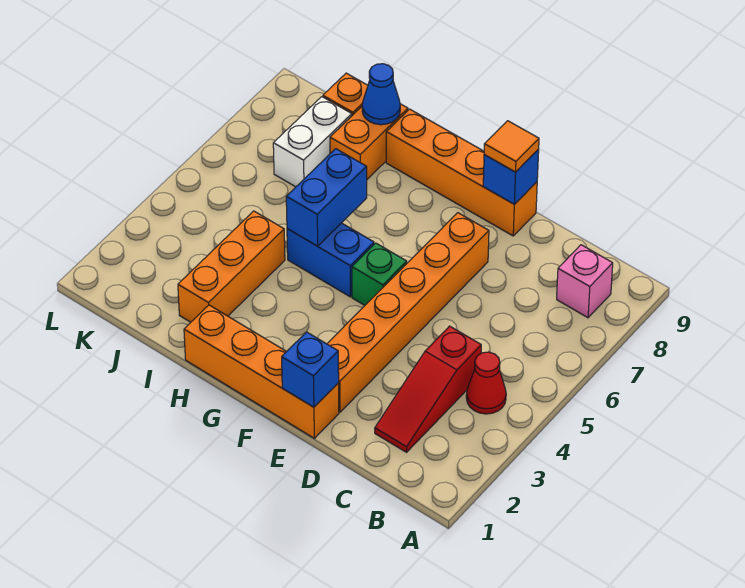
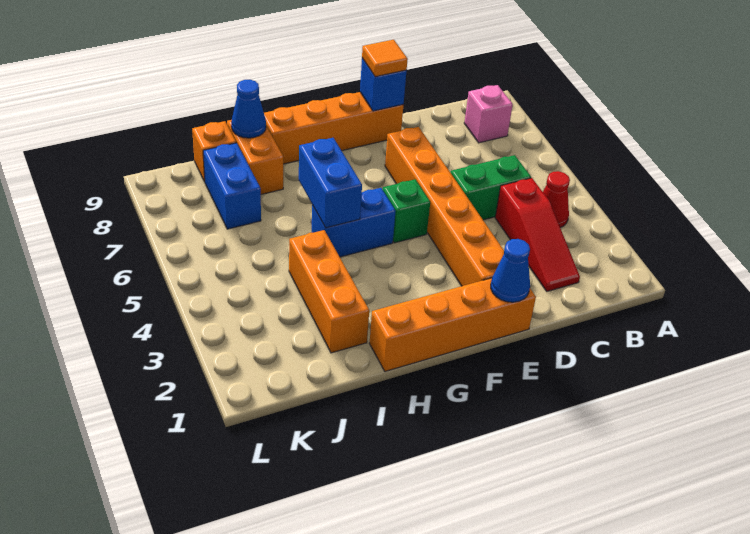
none -> green brick C5:D5 level 1
blue brick E1 level 2 -> blue cone E1 level 2
white brick J7:J8 level 1 -> blue brick J7:J8 level 1

